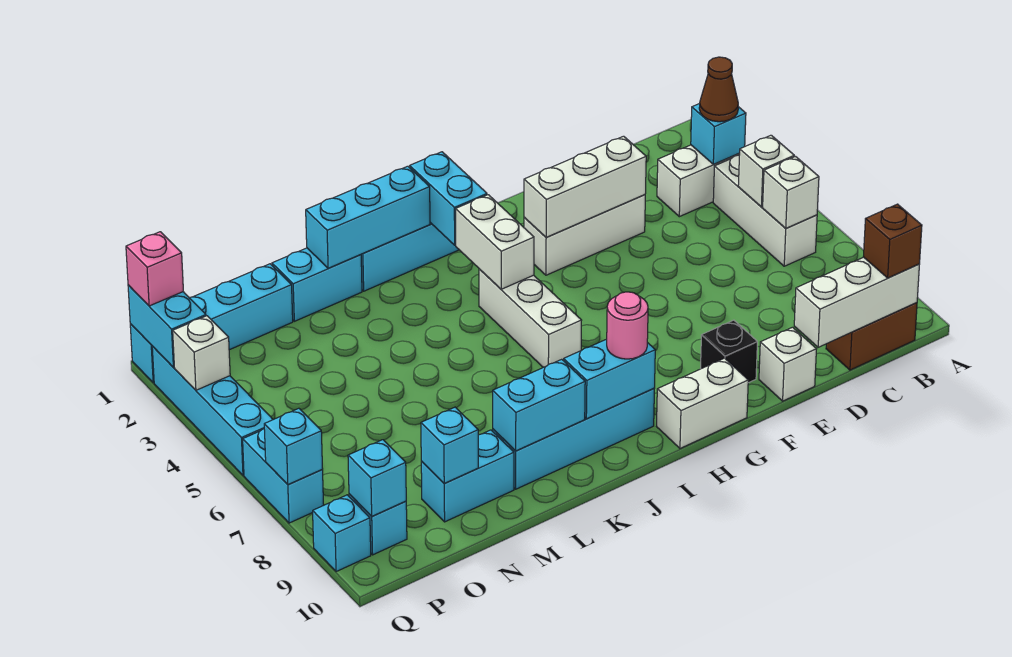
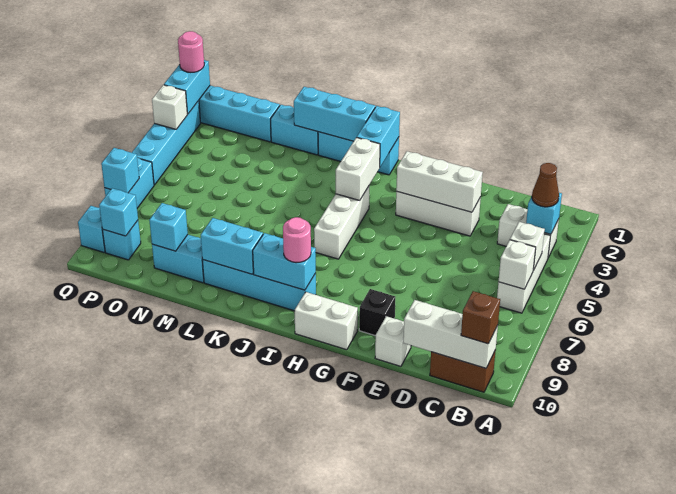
pink brick Q1 level 3 -> pink round brick Q1 level 3

